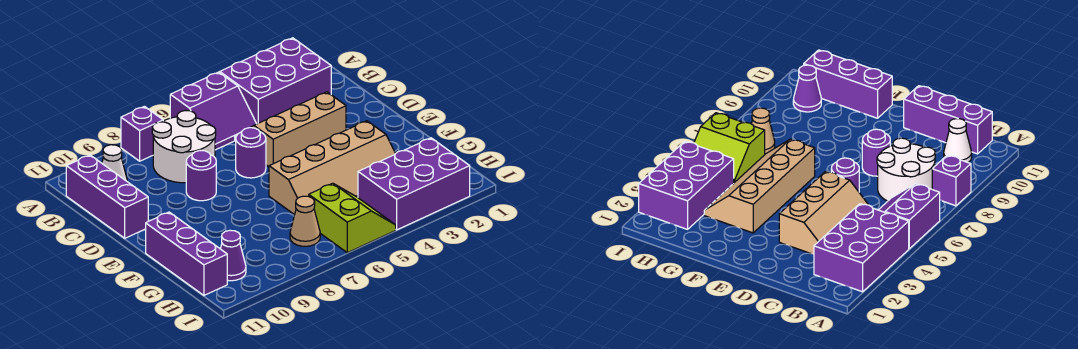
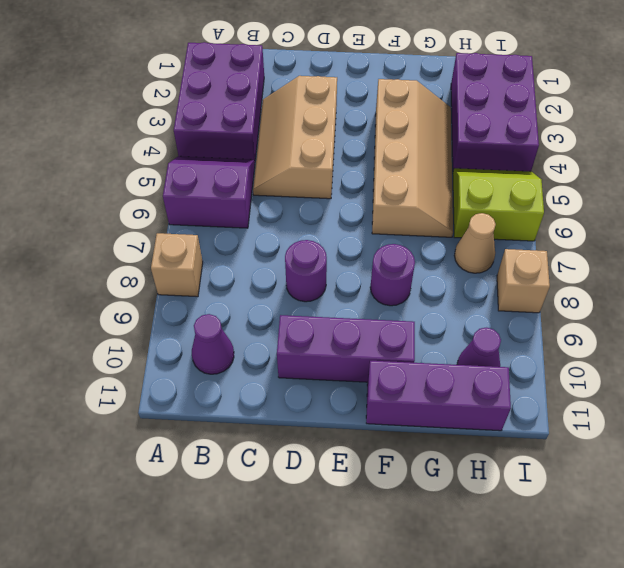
purple slope A5:B6 level 1 top A -> purple slope A5:B6 level 1 top 6
purple brick A8 level 1 -> tan brick A8 level 1
white round brick B7:C8 level 1 -> none
white cone B10 level 1 -> purple cone B10 level 1
purple brick B11:D11 level 1 -> purple brick D10:F10 level 1
purple round brick D6 level 1 -> purple round brick F8 level 1
none -> tan brick I8 level 1

